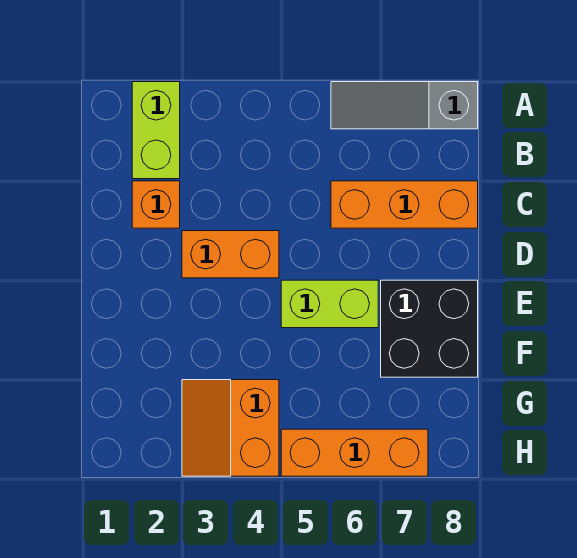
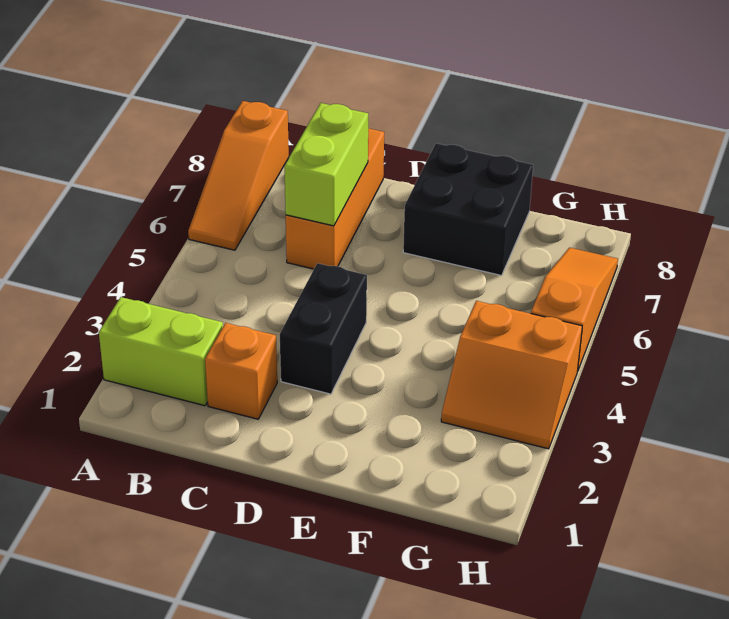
grey slope A6:A8 level 1 top 8 -> orange slope A6:A8 level 1 top 8
orange brick D3:D4 level 1 -> black brick D3:D4 level 1
lime brick E5:E6 level 1 -> lime brick C6:C7 level 2
orange brick H5:H7 level 1 -> orange slope H5:H7 level 1 top 5

